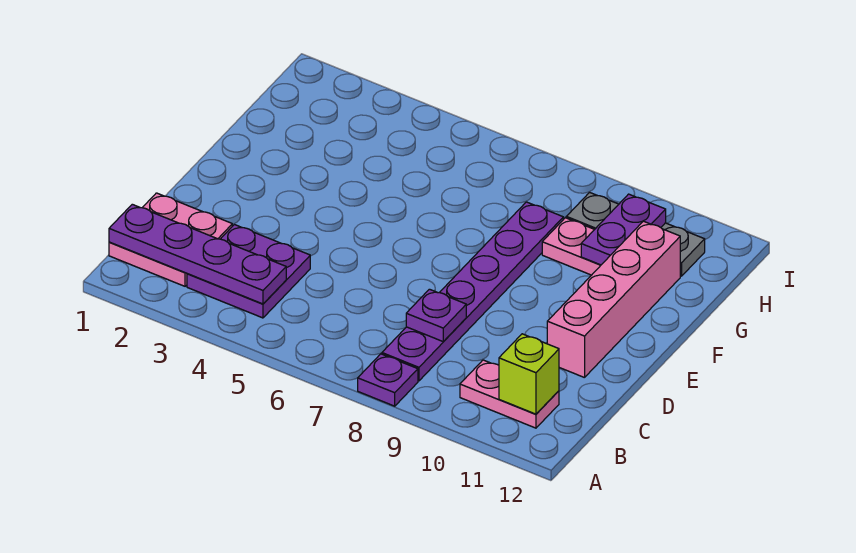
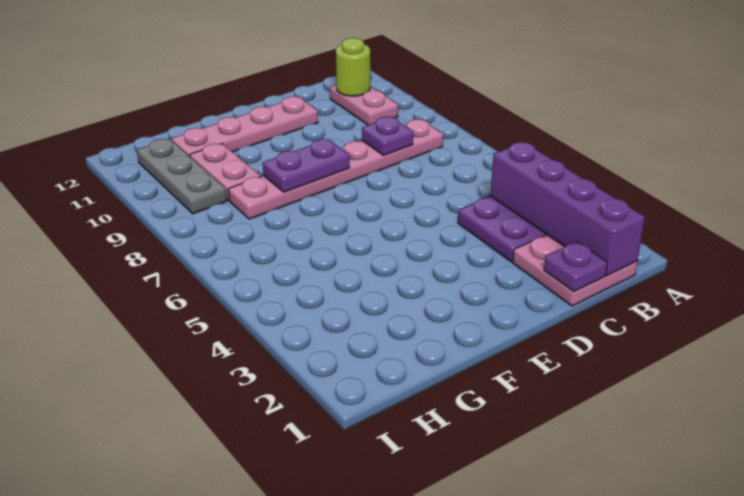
purple plate A8 level 1 -> purple plate C1 level 2
purple plate B1:B4 level 2 -> purple brick B1:B4 level 2
purple plate B8:G8 level 1 -> pink plate B8:G8 level 1
lime brick B11 level 2 -> lime round brick B11 level 2
pink brick D11:G11 level 1 -> pink plate D11:G11 level 1
purple plate G10:H10 level 2 -> purple plate E8:F8 level 2

